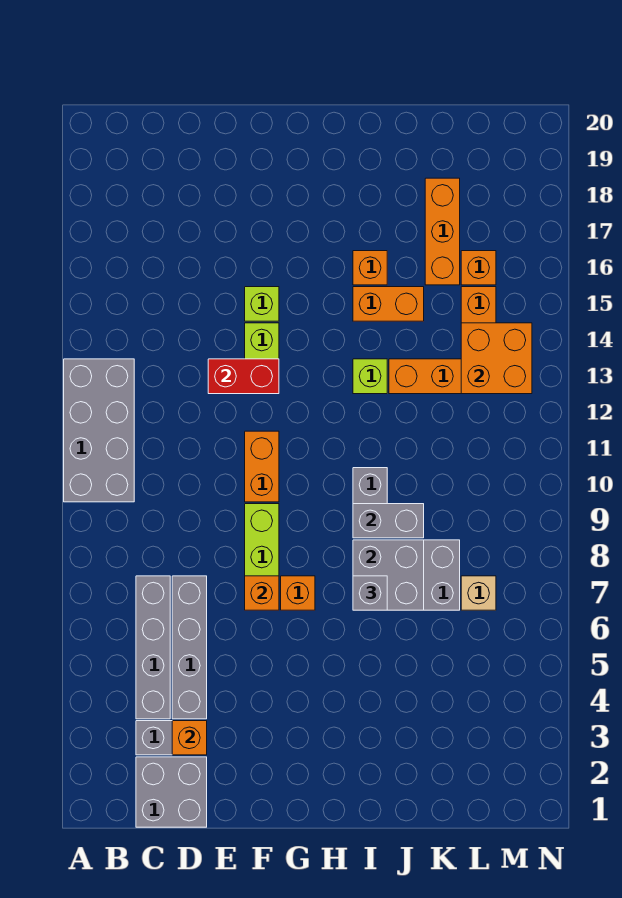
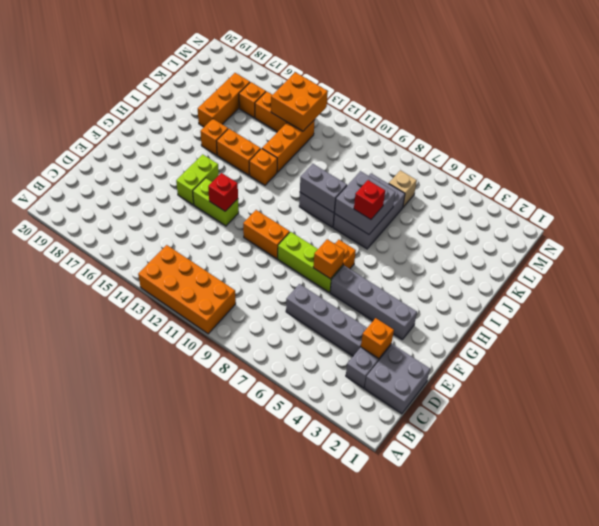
grey brick A10:B13 level 1 -> orange brick A10:B13 level 1
grey brick C4:C7 level 1 -> grey brick F3:F6 level 1
red brick E13:F13 level 2 -> red brick F13 level 2
lime brick F15 level 1 -> lime brick F15:G15 level 1
grey brick I7 level 3 -> red brick I7 level 3
grey brick I9:J9 level 2 -> grey brick I9:I10 level 2
lime brick I13 level 1 -> orange brick I13 level 1
orange brick I15:J15 level 1 -> orange brick I14:I15 level 1
orange brick K16:K18 level 1 -> orange brick J17:L17 level 1

